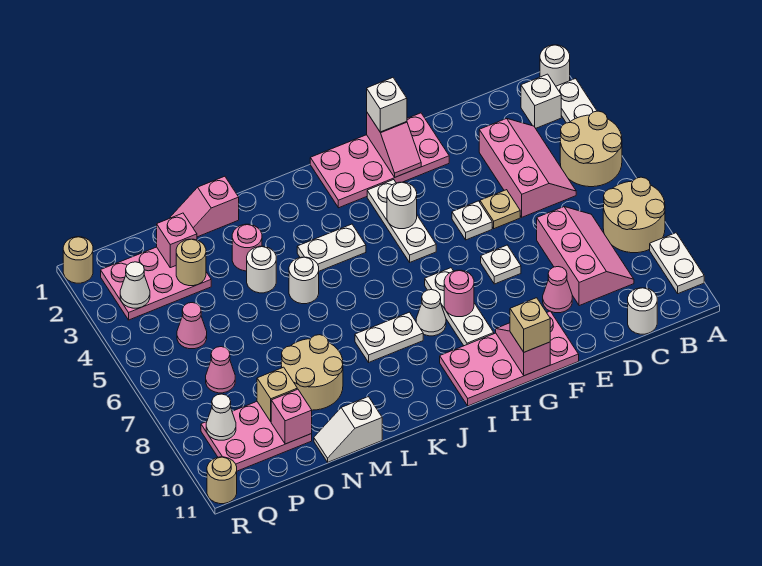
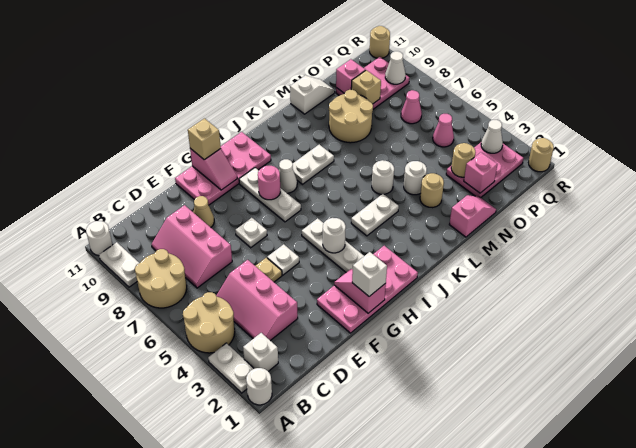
white round brick C11 level 1 -> white round brick A11 level 1
pink cone E9 level 1 -> tan cone E9 level 1
pink round brick M3 level 1 -> tan round brick M3 level 1

